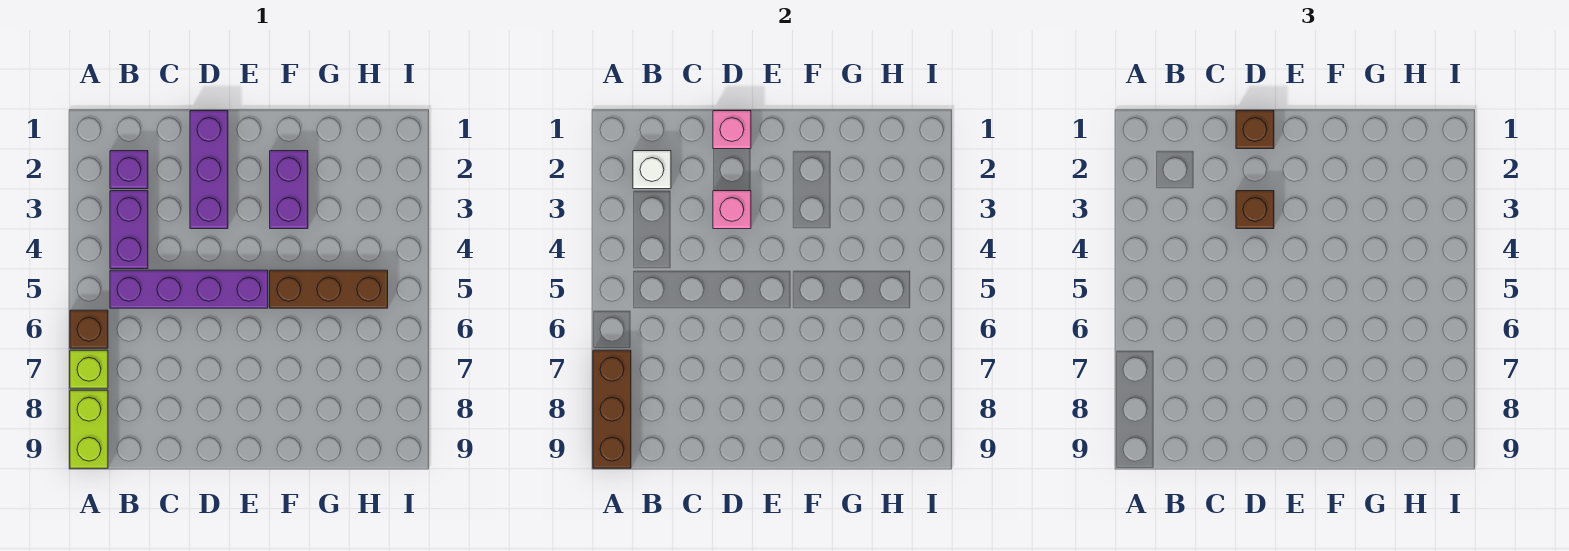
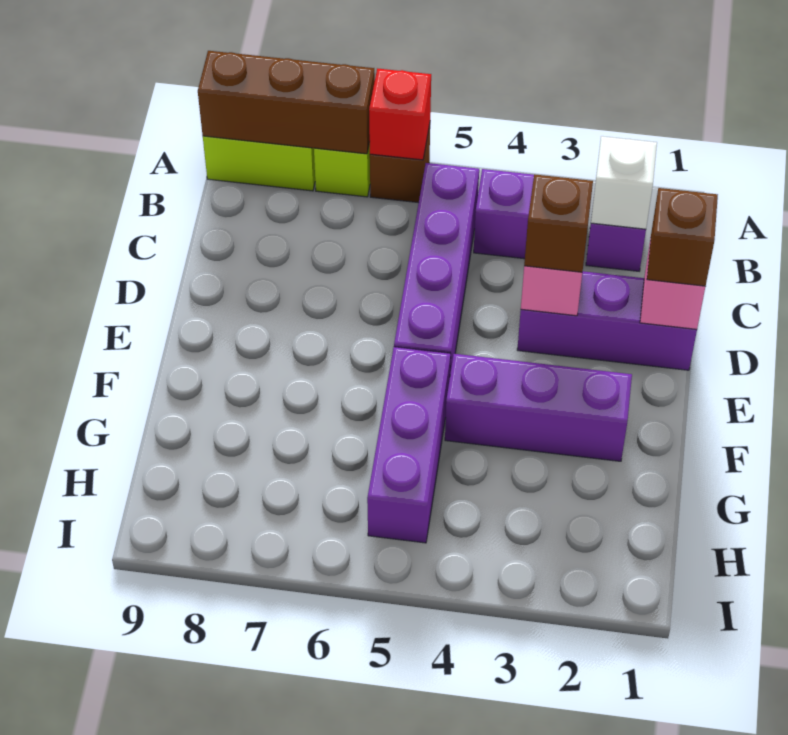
none -> red brick A6 level 2
purple brick F2:F3 level 1 -> purple brick F2:F4 level 1
brown brick F5:H5 level 1 -> purple brick F5:H5 level 1

